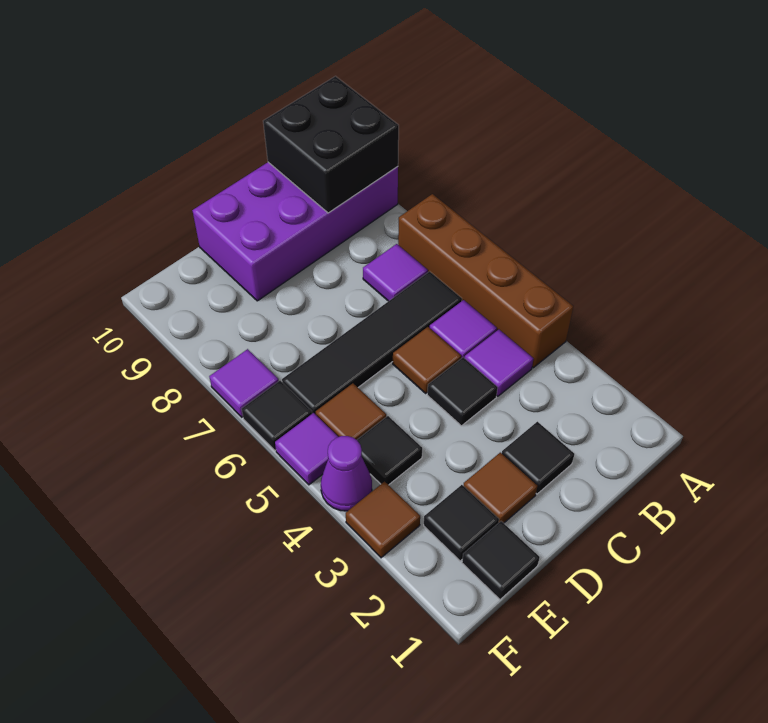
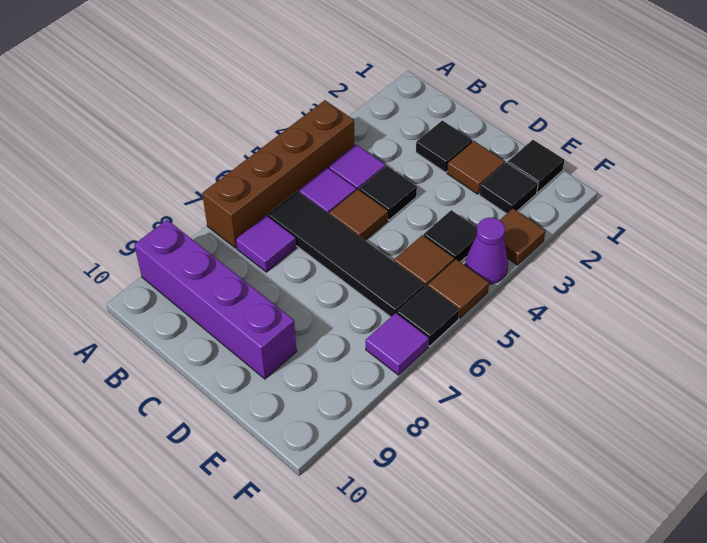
purple brick A9:D10 level 1 -> purple brick A9:D9 level 1
black brick A9:B10 level 2 -> none
purple tile F5 level 1 -> brown tile F5 level 1

